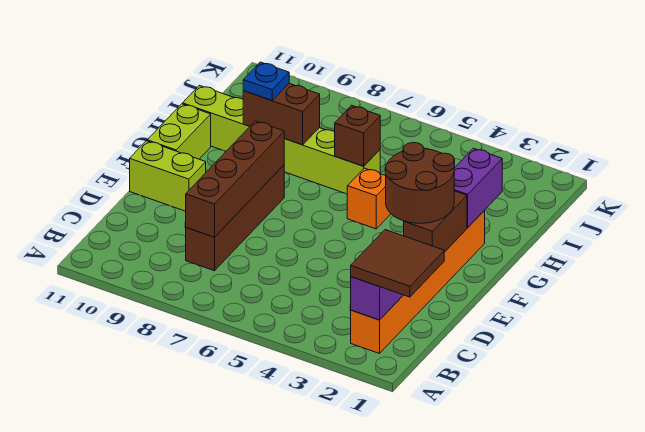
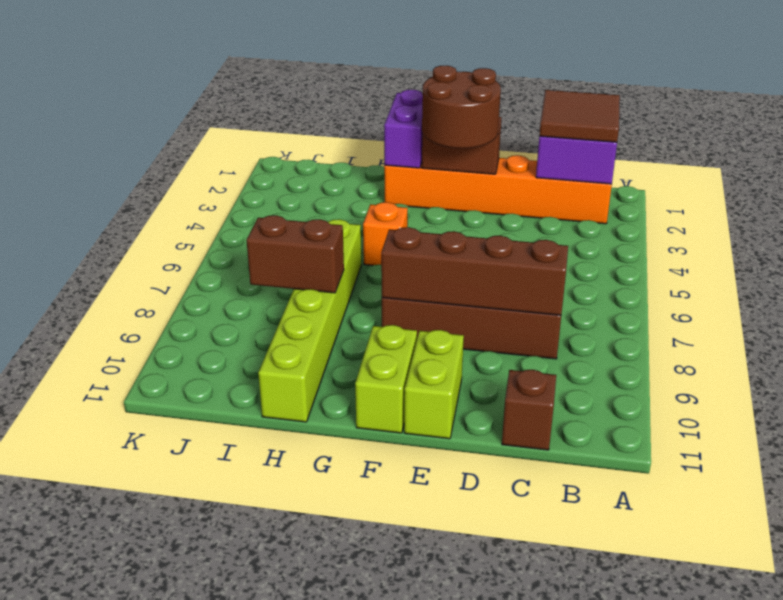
lime brick F11:G11 level 1 -> lime brick F10:F11 level 1
purple brick G2:H2 level 2 -> purple brick G1:G2 level 2
brown brick H6 level 2 -> brown brick C11 level 1
brown brick H8:H9 level 2 -> brown brick H8:I8 level 2
blue plate H9 level 3 -> none

